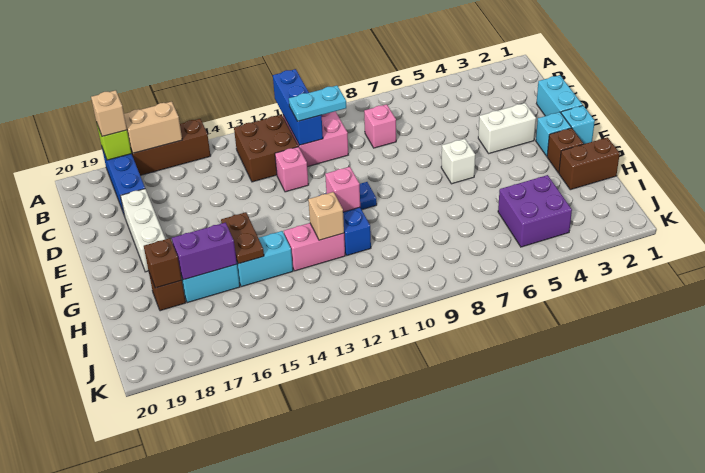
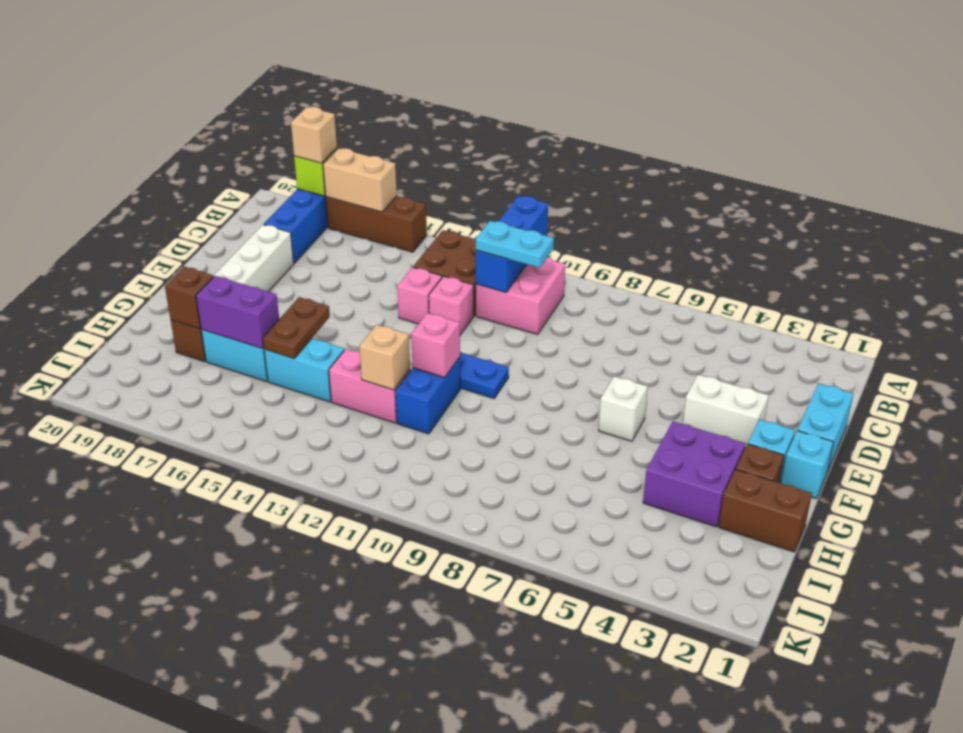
pink brick C8 level 1 -> pink brick D13 level 1
purple brick I4:J5 level 1 -> purple brick G3:H4 level 1

